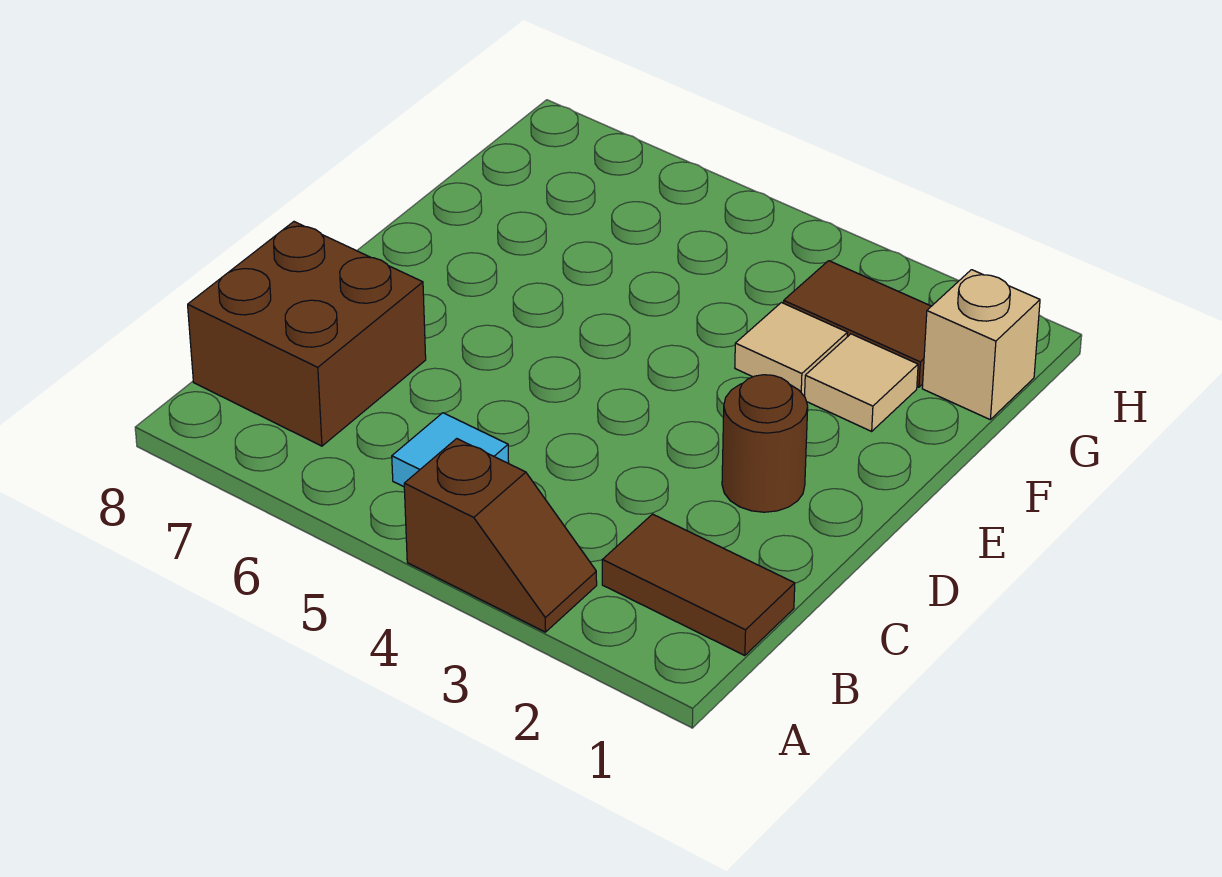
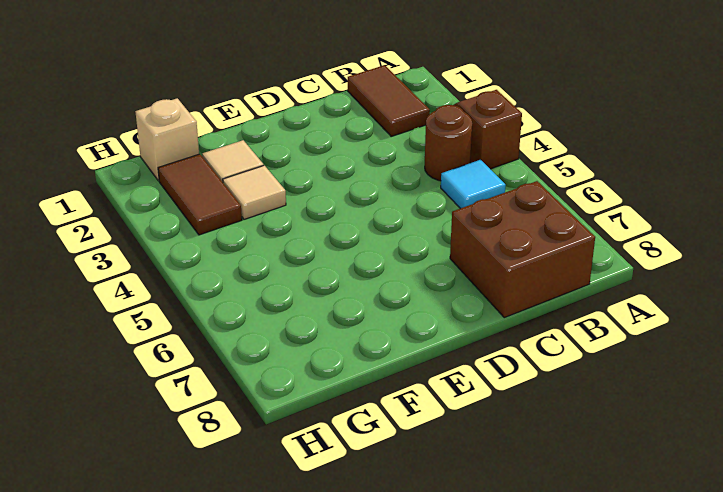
brown round brick D2 level 1 -> brown round brick B4 level 1

